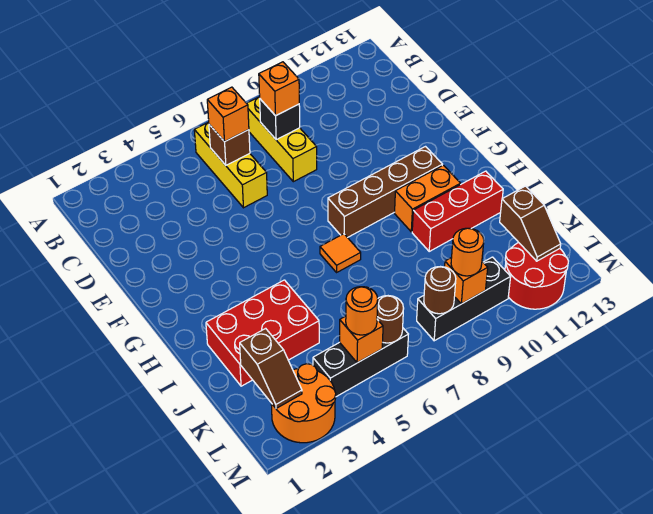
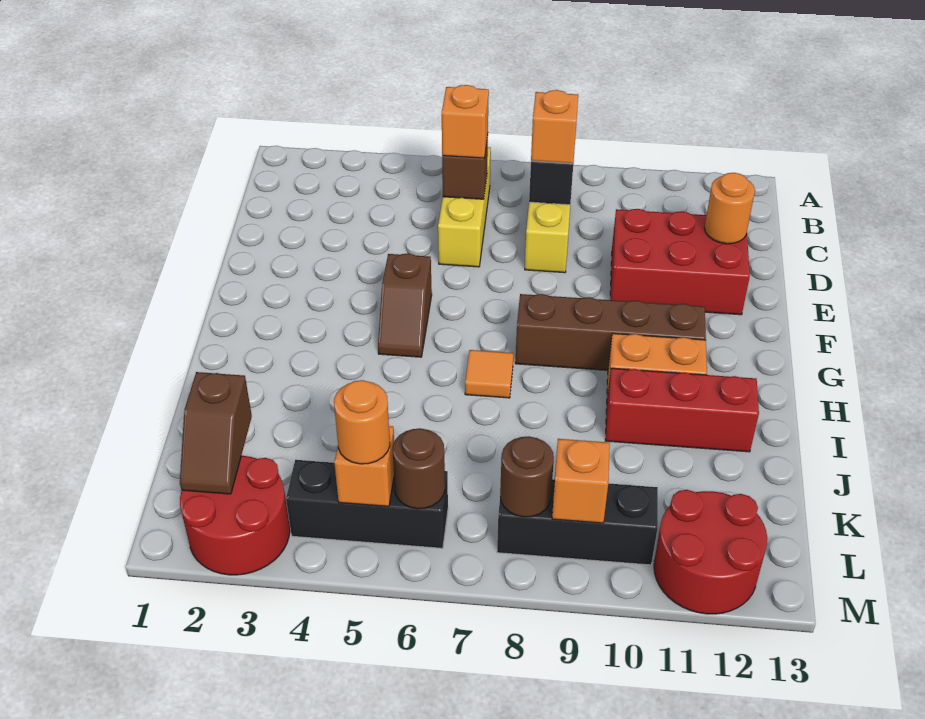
red brick I2:J4 level 1 -> red brick D10:E12 level 1
brown slope K12:L12 level 2 top K -> brown slope F5:G5 level 1 top F
orange round brick L2:M3 level 1 -> red round brick L2:M3 level 1
orange round brick L9 level 3 -> orange round brick D12 level 2

